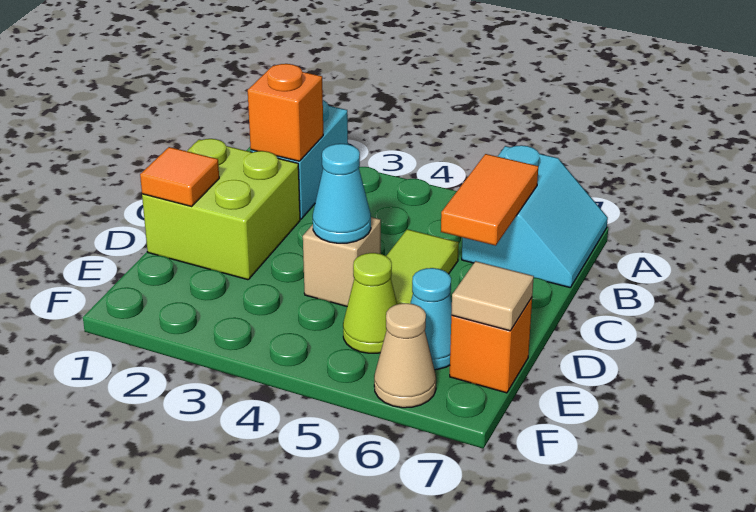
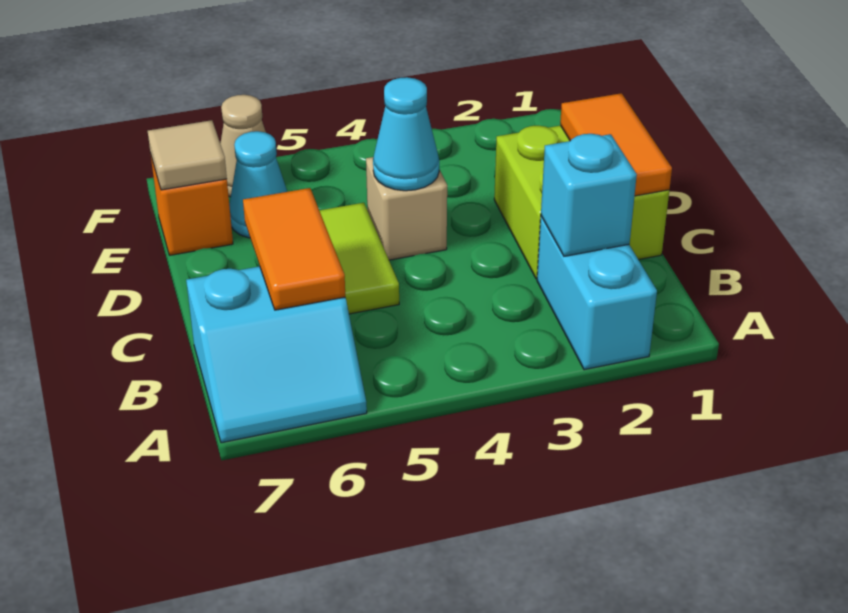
cyan slope A6:B7 level 1 top 6 -> cyan slope A6:B7 level 1 top B
orange brick B2 level 2 -> cyan brick B2 level 2
orange tile D1 level 2 -> orange tile C1:D1 level 2
lime cone E5 level 1 -> none

